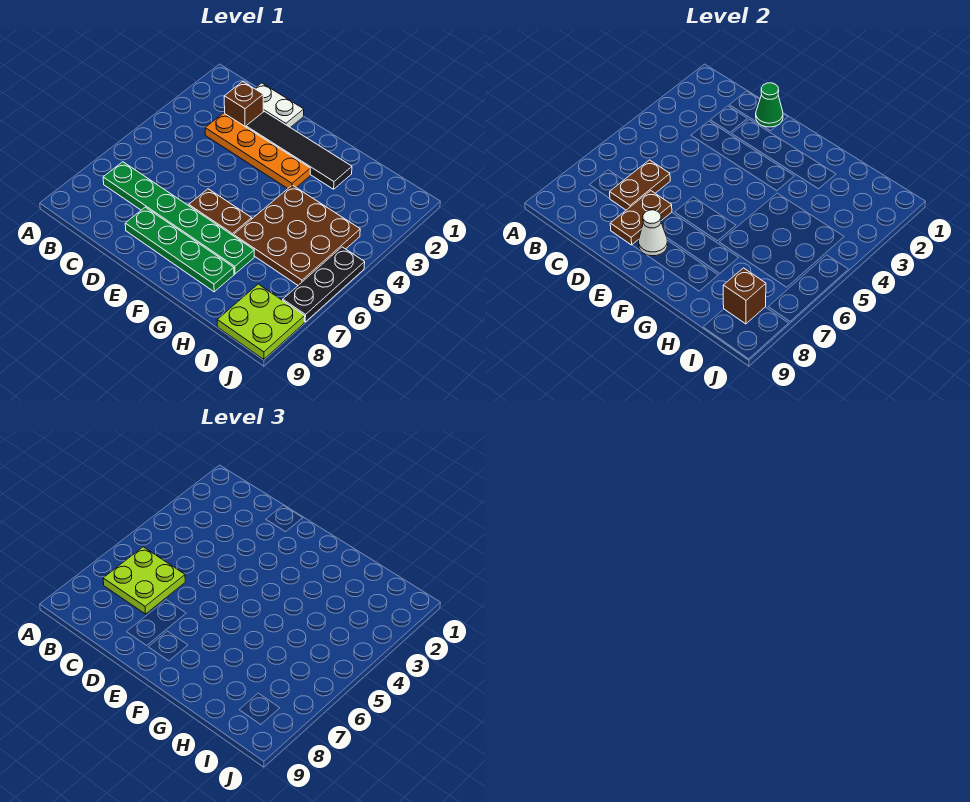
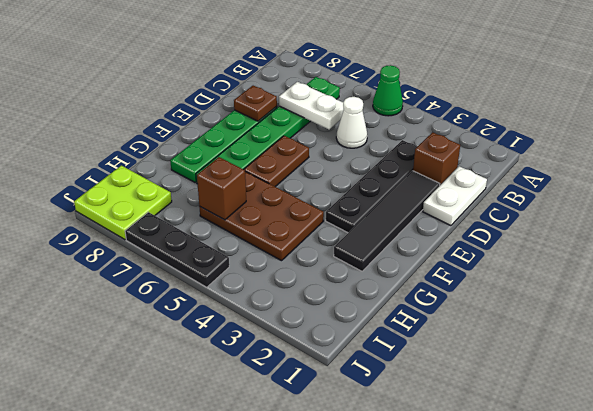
lime plate B6:C7 level 3 -> none
orange plate C3:F3 level 1 -> black plate C3:F3 level 1
brown plate C6:C7 level 2 -> white plate C6:C7 level 2
green cone D1 level 2 -> green cone A5 level 1
brown plate D7:D8 level 2 -> brown plate D8 level 2
white cone E8 level 2 -> white cone C5 level 1
brown plate G4:I6 level 1 -> brown plate G4:H6 level 1
brown brick I8 level 2 -> brown brick H6 level 2

